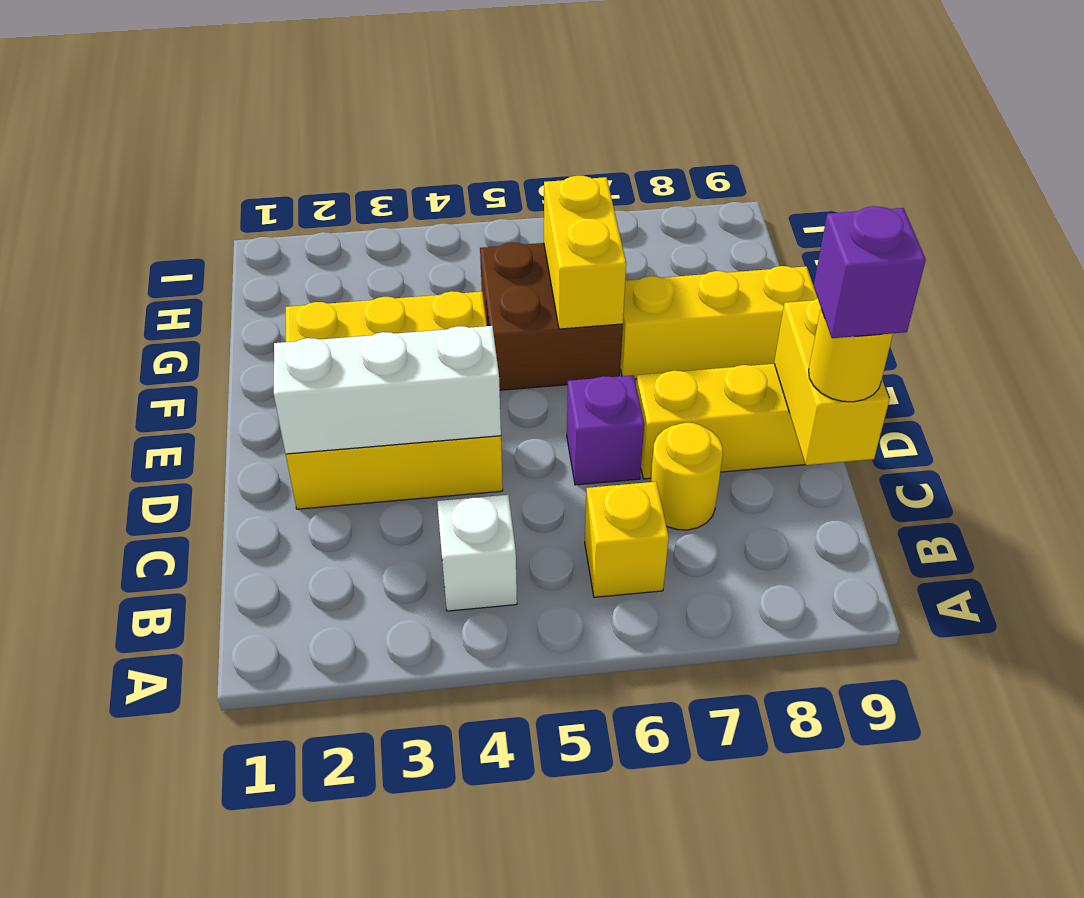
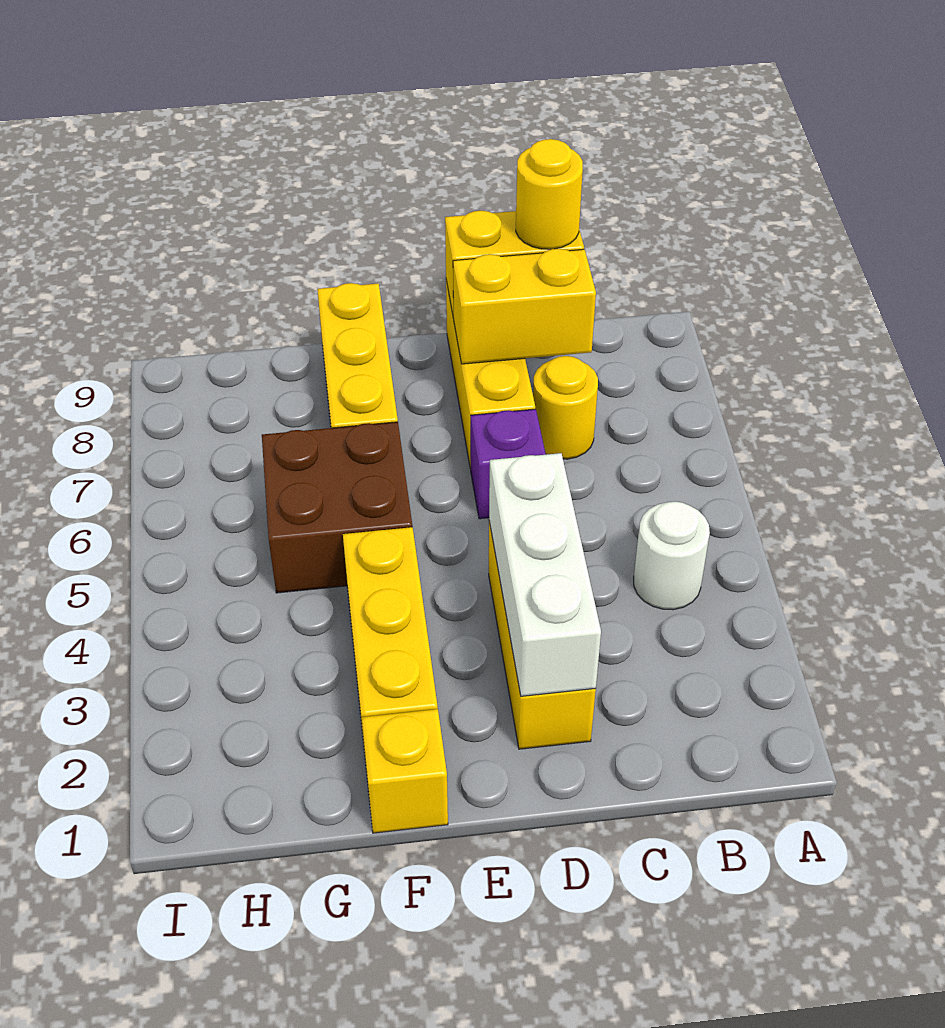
white brick B4 level 1 -> white round brick B4 level 1
yellow brick B6 level 1 -> yellow brick F1 level 1
purple brick C9 level 4 -> none
yellow brick F6:G6 level 2 -> yellow brick C8:D8 level 2

